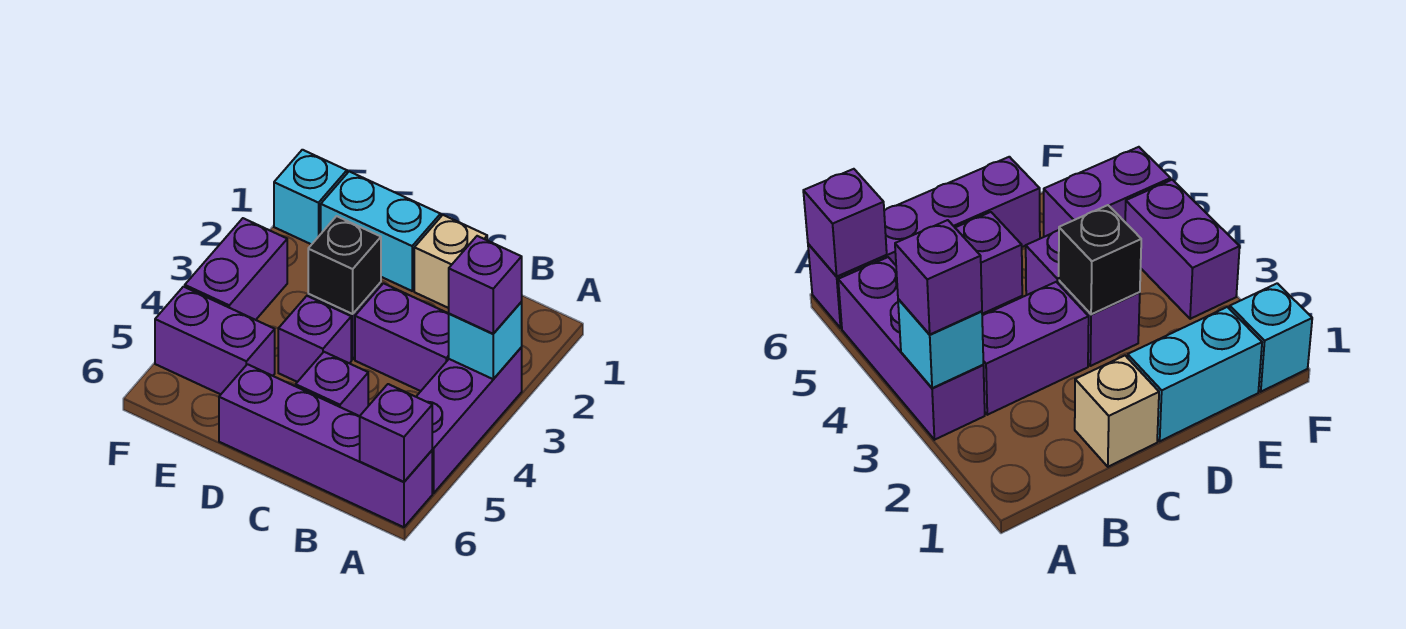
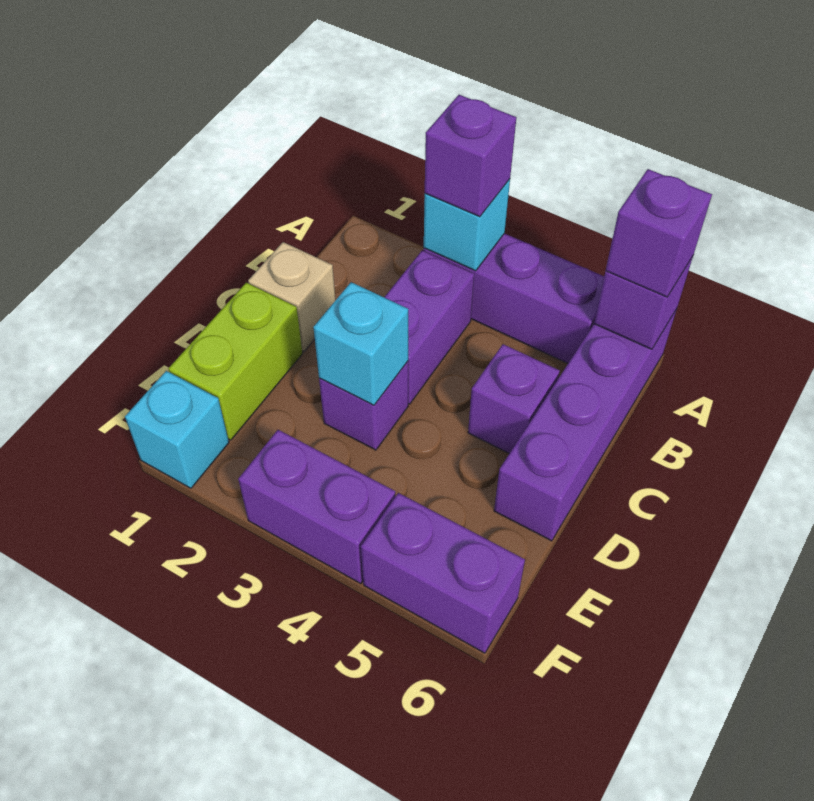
cyan brick D1:E1 level 1 -> lime brick D1:E1 level 1
black brick D3 level 2 -> cyan brick D3 level 2
purple brick D4 level 1 -> purple brick A6 level 3
purple brick E5:F5 level 1 -> purple brick F5:F6 level 1

